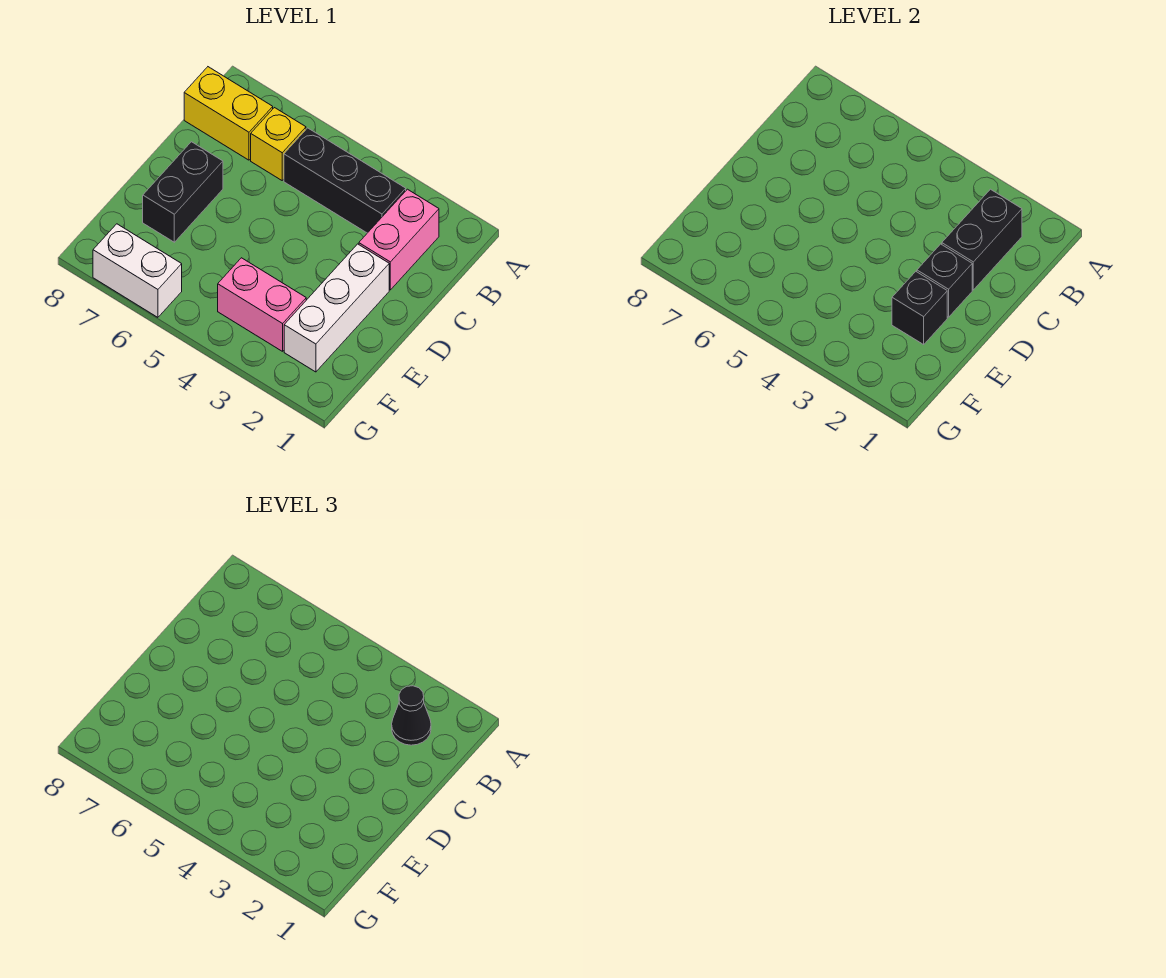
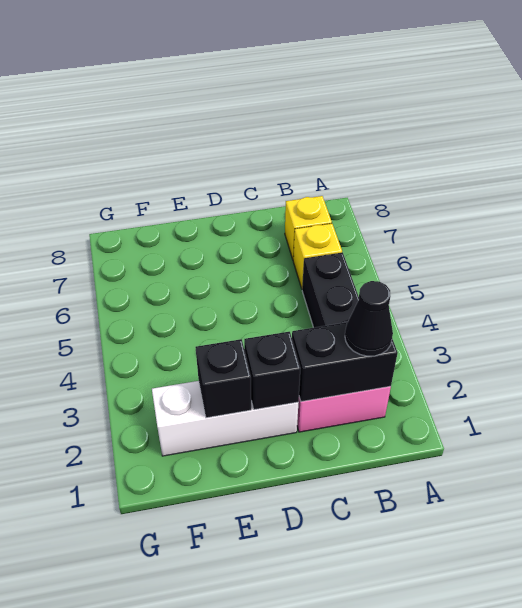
yellow brick B7:B8 level 1 -> yellow brick B7 level 1
black brick D7:E7 level 1 -> none
pink brick F3:F4 level 1 -> none
white brick G6:G7 level 1 -> none

